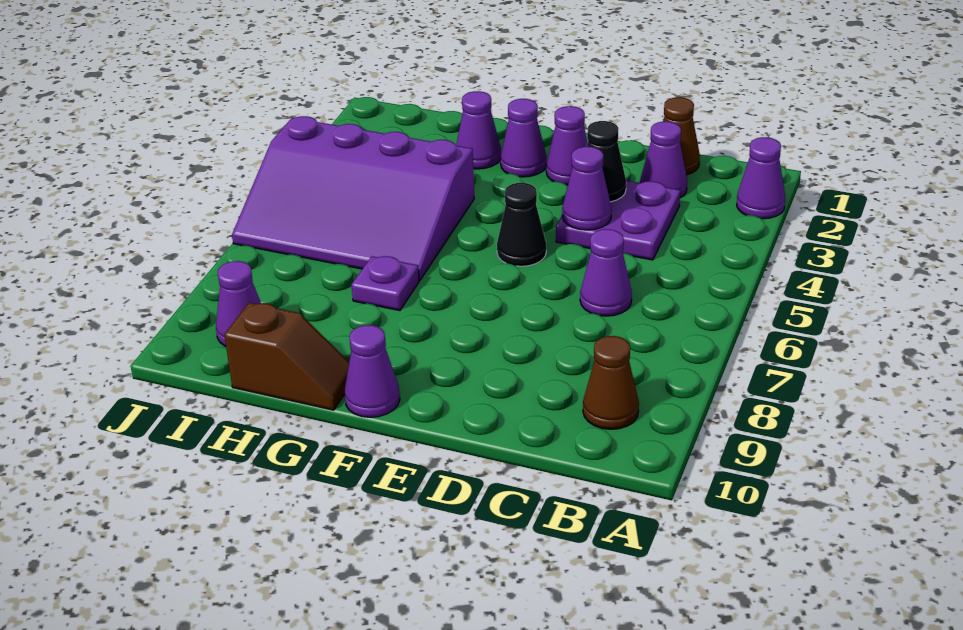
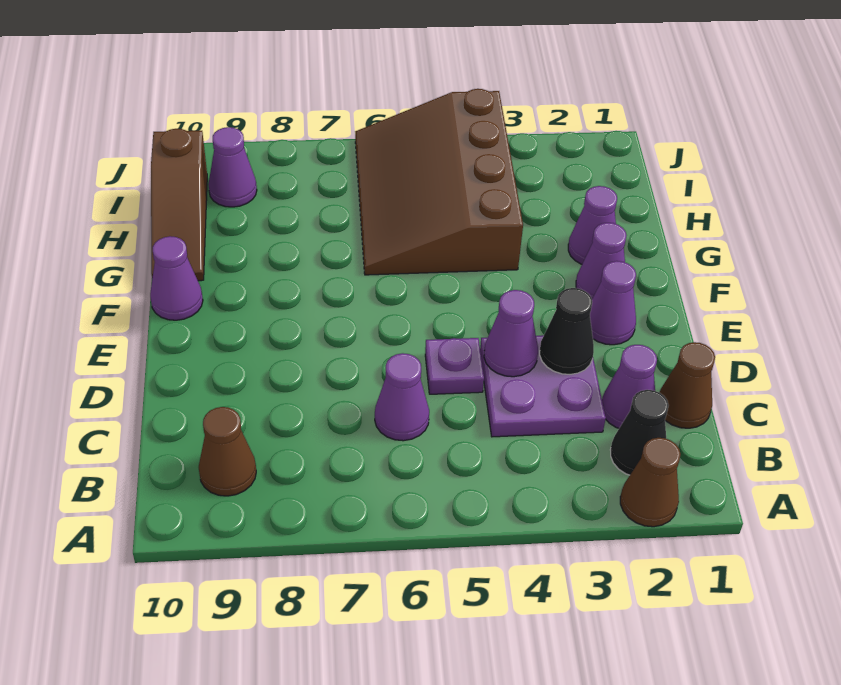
purple cone A2 level 1 -> brown cone A2 level 1
black cone E5 level 1 -> black cone B2 level 1
purple slope G4:J6 level 1 top 4 -> brown slope G4:J6 level 1 top 4
purple plate G7 level 1 -> purple plate D5 level 1
brown slope G10:H10 level 1 top H -> brown slope G10:I10 level 1 top I

